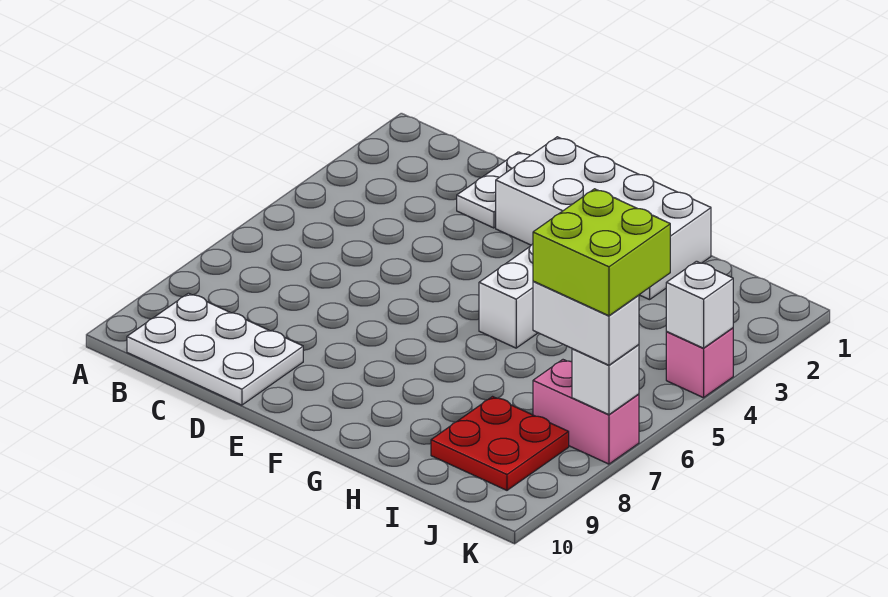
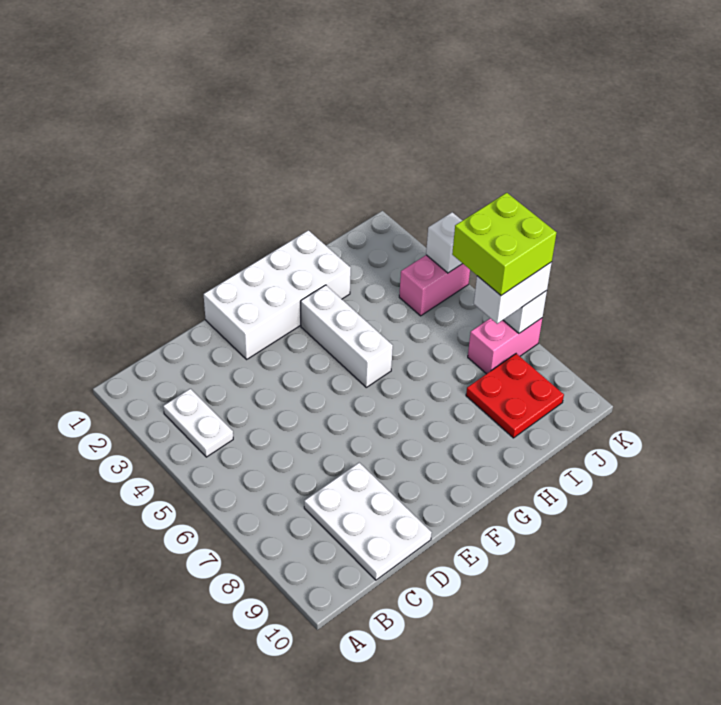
white plate B9:D10 level 1 -> white plate C8:D10 level 1
white plate D1:D2 level 1 -> white plate B3:B4 level 1
pink brick K4 level 1 -> pink brick J4:K4 level 1

